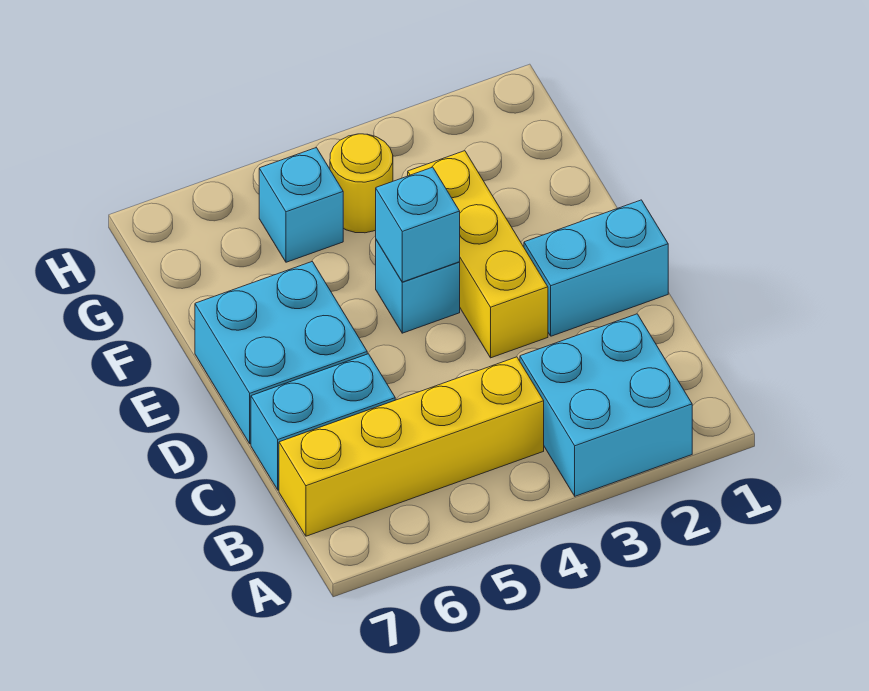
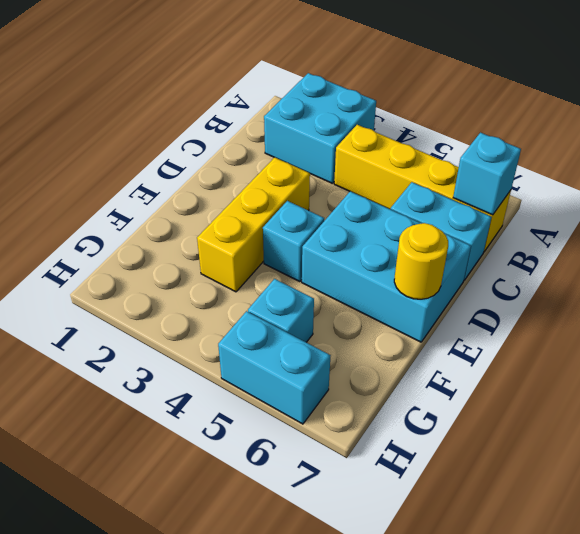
cyan brick D1:D2 level 1 -> cyan brick H5:H6 level 1
cyan brick D6:E7 level 1 -> cyan brick D5:E7 level 1
cyan brick E4 level 2 -> cyan brick B7 level 2
yellow round brick G4 level 1 -> yellow round brick E7 level 2

